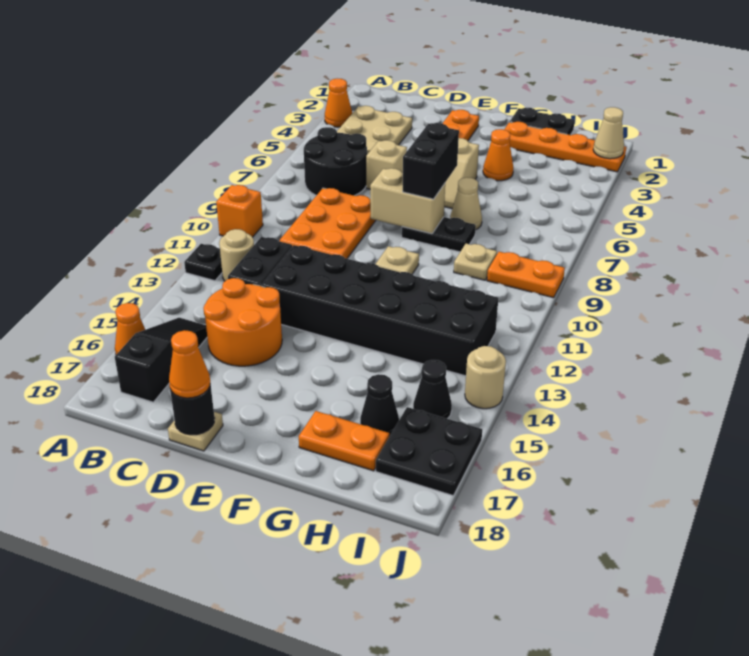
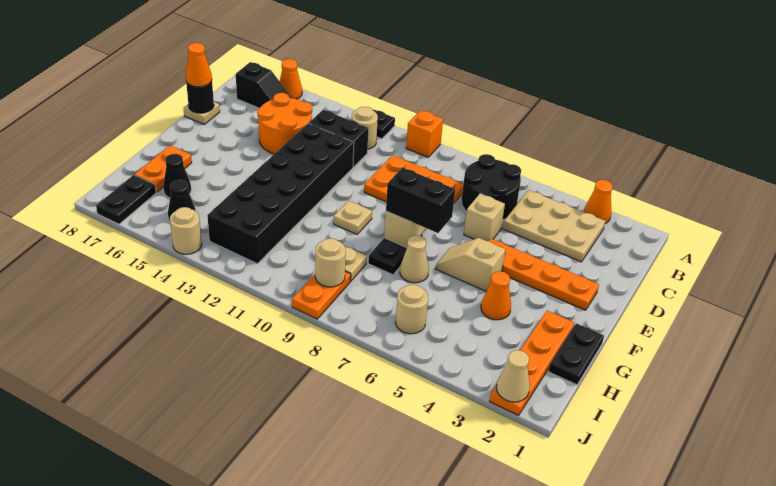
black slope B15:B17 level 1 top 17 -> black slope B16:B17 level 1 top 17
none -> tan round brick I6 level 1
none -> tan round brick I9 level 2
black plate I16:J17 level 1 -> black plate I17:J17 level 1

